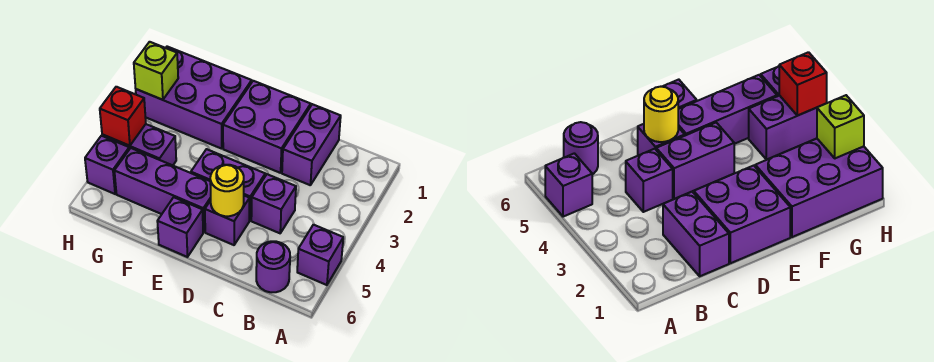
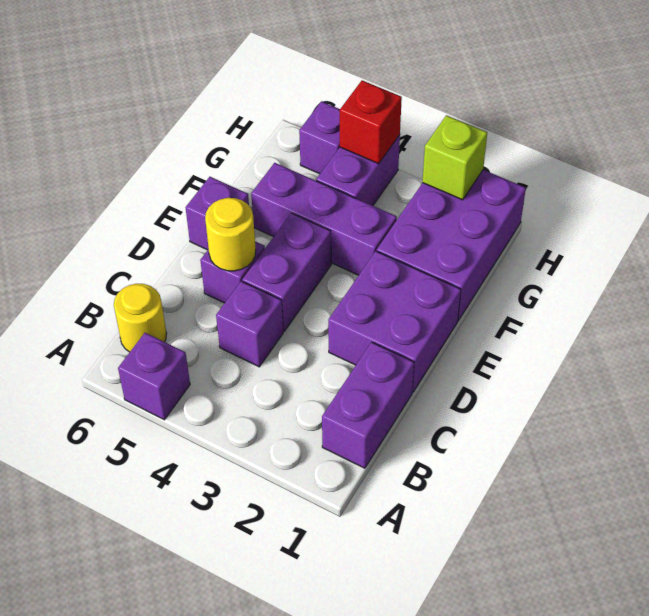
purple round brick B6 level 1 -> yellow round brick B6 level 1
purple brick C1:C2 level 1 -> purple brick B1:C1 level 1
purple brick E5:G5 level 1 -> purple brick F3:F5 level 1

